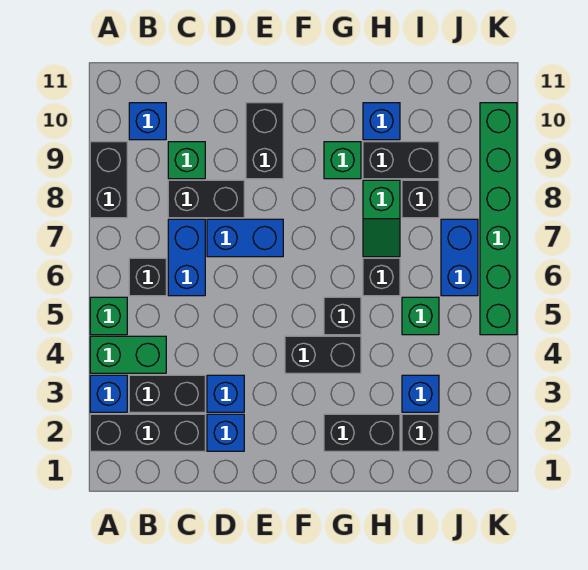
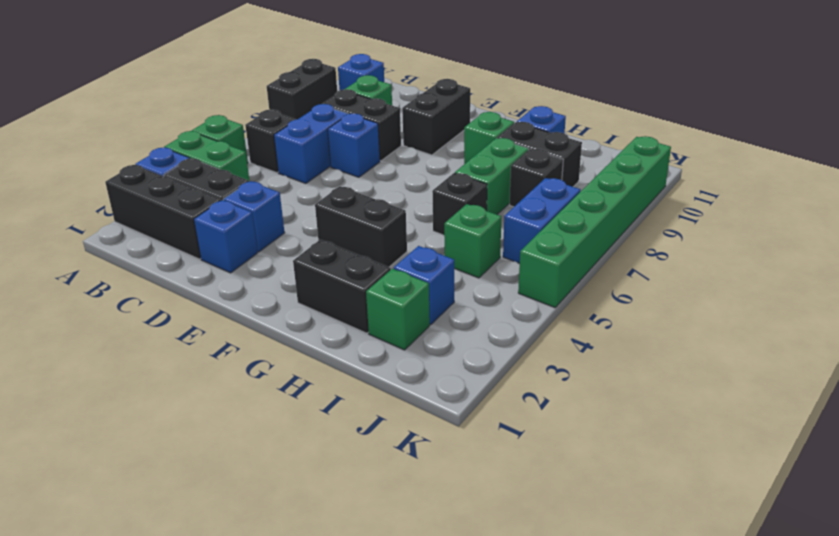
blue brick D7:E7 level 1 -> blue brick D7 level 1
black brick G5 level 1 -> none
green slope H7:H8 level 1 top 8 -> green brick H7:H8 level 1
black brick I2 level 1 -> green brick I2 level 1

